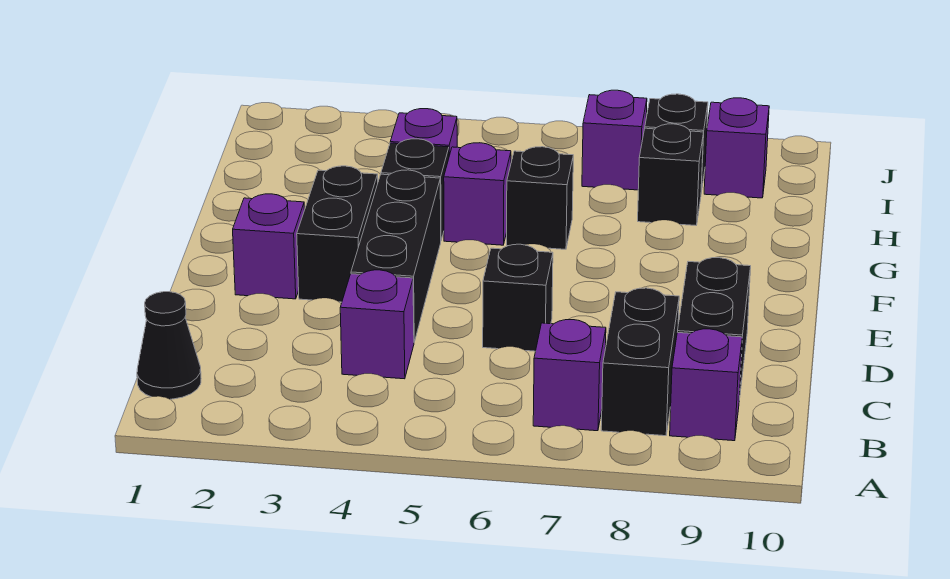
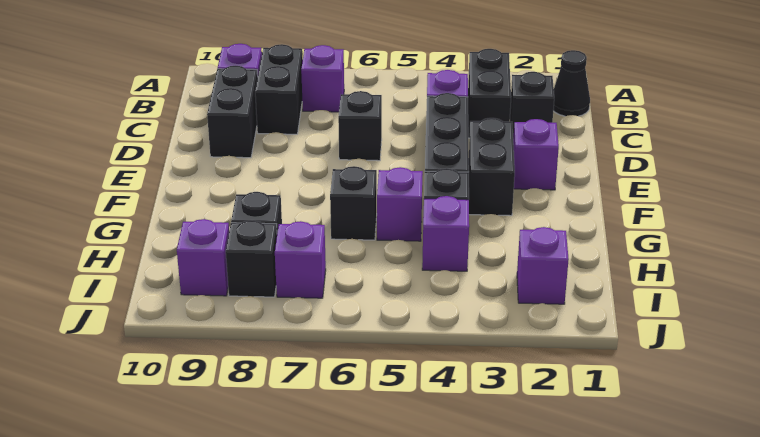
none -> black brick B3:C3 level 1
none -> black brick C2 level 1
none -> purple brick I2 level 1

